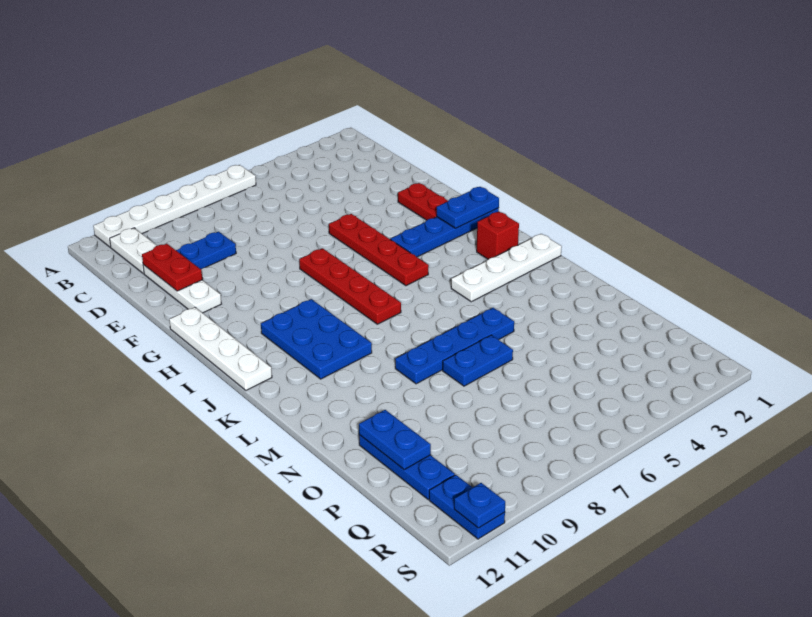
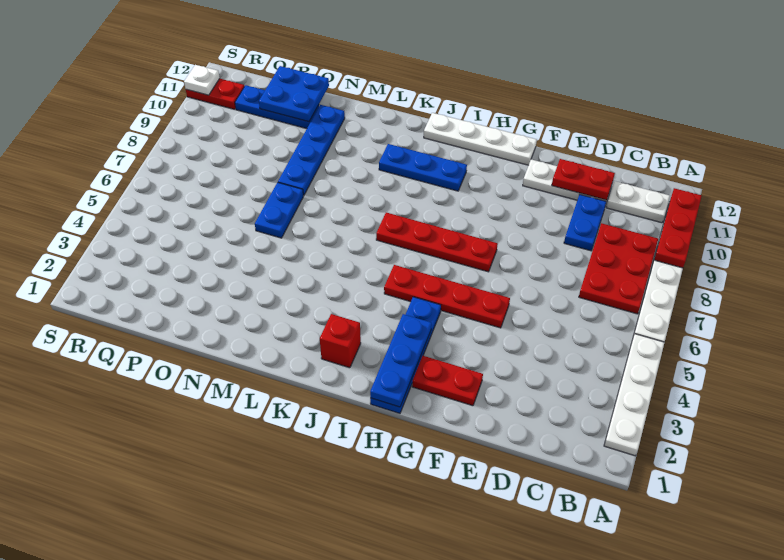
none -> red plate A9:A11 level 2
none -> red plate B7:C9 level 1
blue plate H1:H2 level 2 -> blue plate H1:H3 level 2
blue plate I9:K10 level 1 -> blue plate I10:K10 level 1
white plate K1:K4 level 1 -> white plate A2:A5 level 1
blue plate M5:M8 level 1 -> blue plate N8:N11 level 1
blue plate O11:P11 level 2 -> blue plate O11:P12 level 2
blue plate R11:S11 level 1 -> red plate R11:S11 level 1
blue plate S11 level 2 -> white plate S11 level 2

